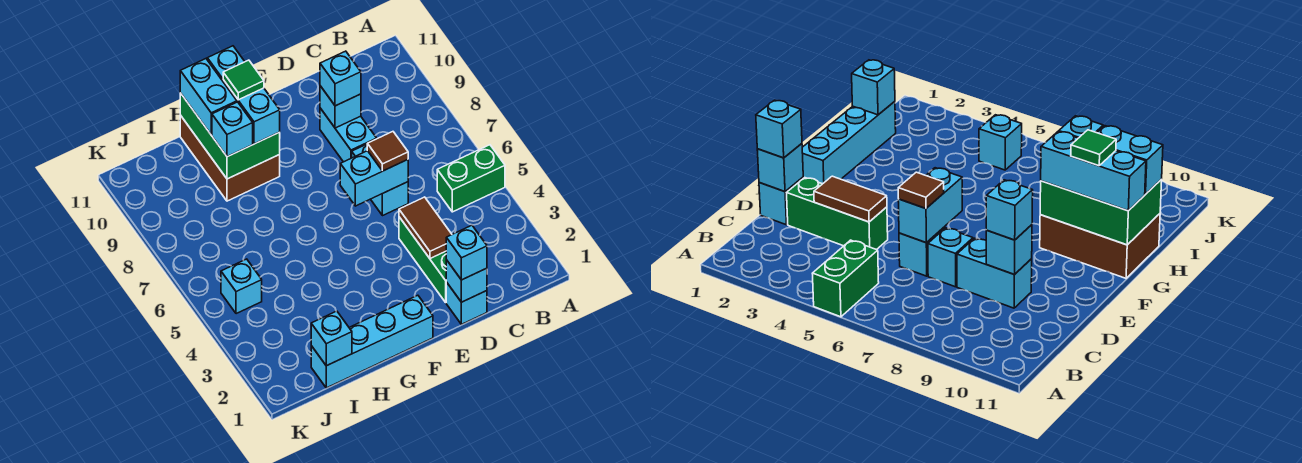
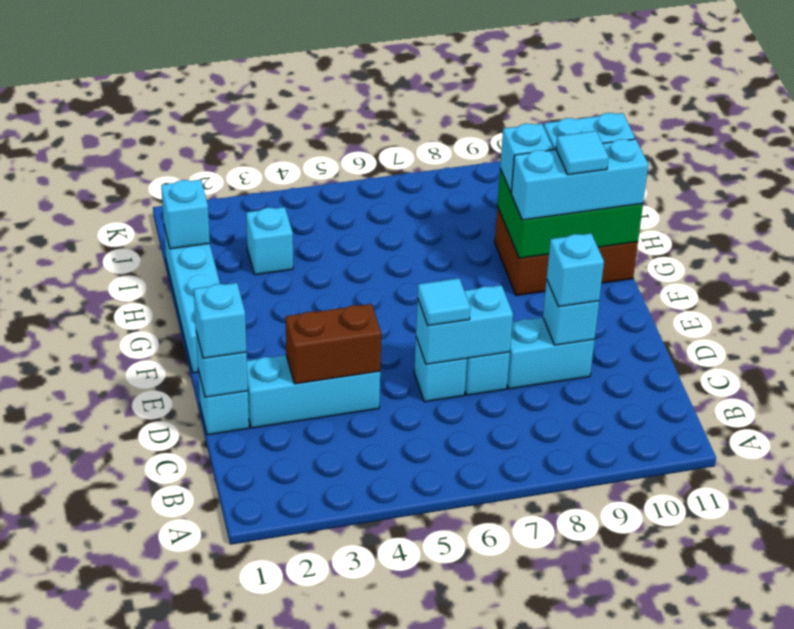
green brick A5:B5 level 1 -> none
green brick D2:D4 level 1 -> cyan brick D2:D4 level 1
brown tile D3:D4 level 2 -> brown brick D3:D4 level 2
cyan brick D6:E6 level 2 -> cyan brick D6:D7 level 2
brown tile D6 level 3 -> cyan tile D6 level 3
green tile G10 level 4 -> cyan tile G10 level 4
cyan brick J5 level 1 -> cyan brick I3 level 1

